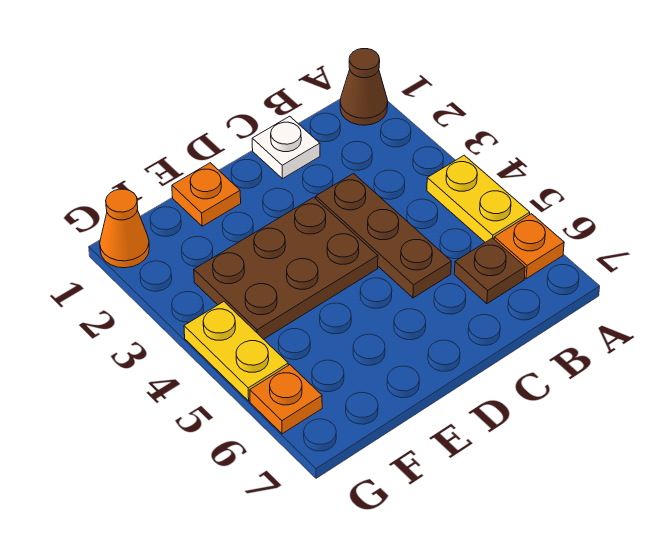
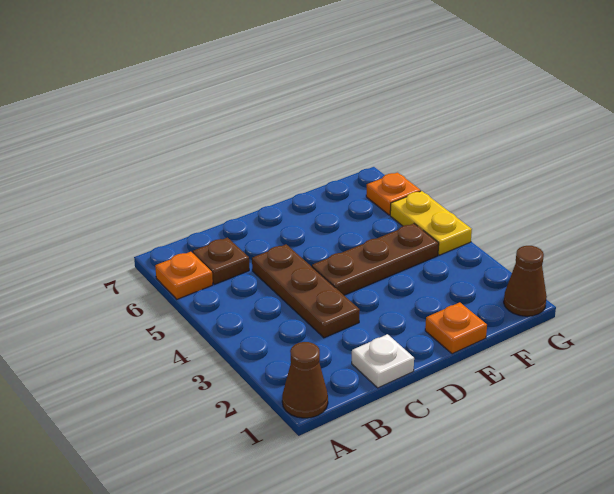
yellow plate A4:A5 level 1 -> none
brown plate D3:F4 level 1 -> brown plate D4:F4 level 1
orange cone G1 level 1 -> brown cone G1 level 1

